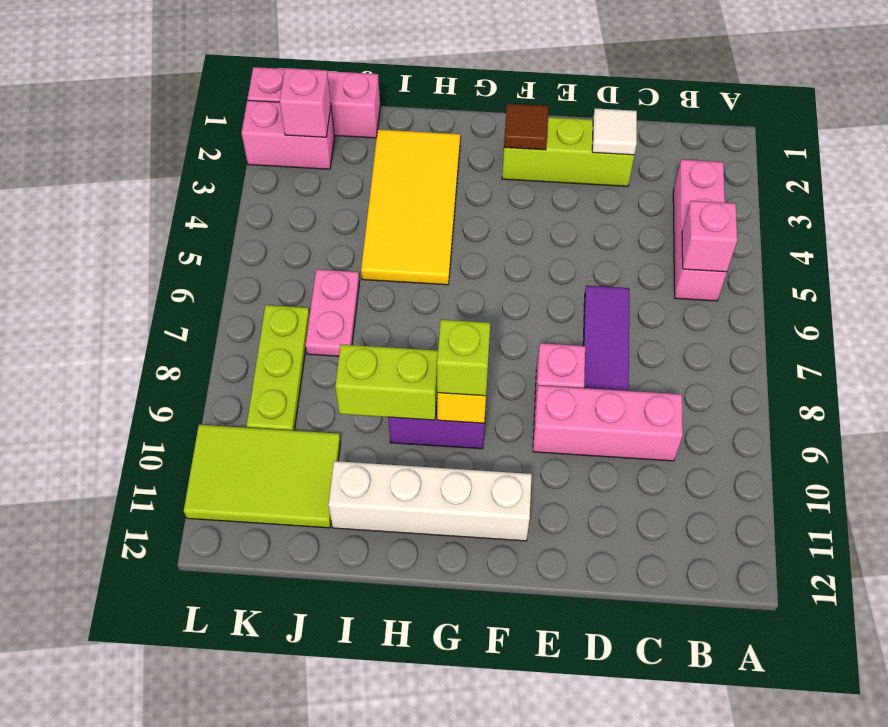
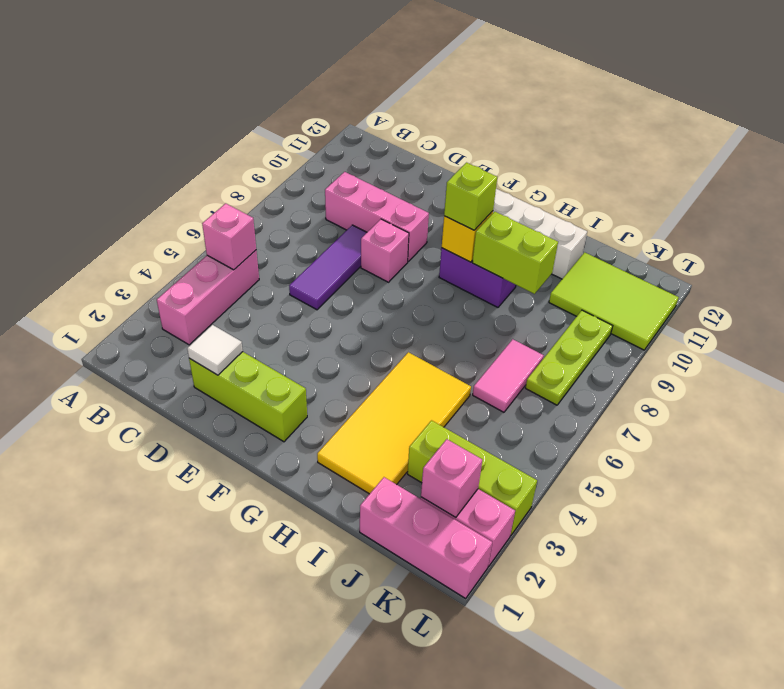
brown tile F2 level 2 -> none
none -> lime brick J3:L3 level 1
pink plate J6:J7 level 1 -> pink tile J6:J7 level 1

